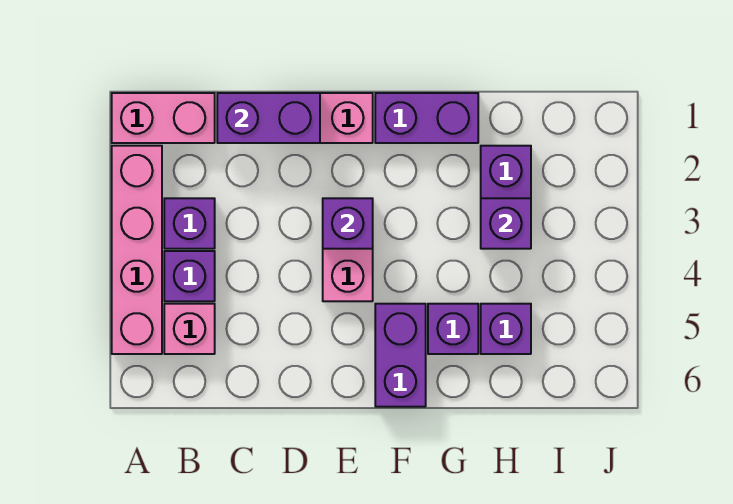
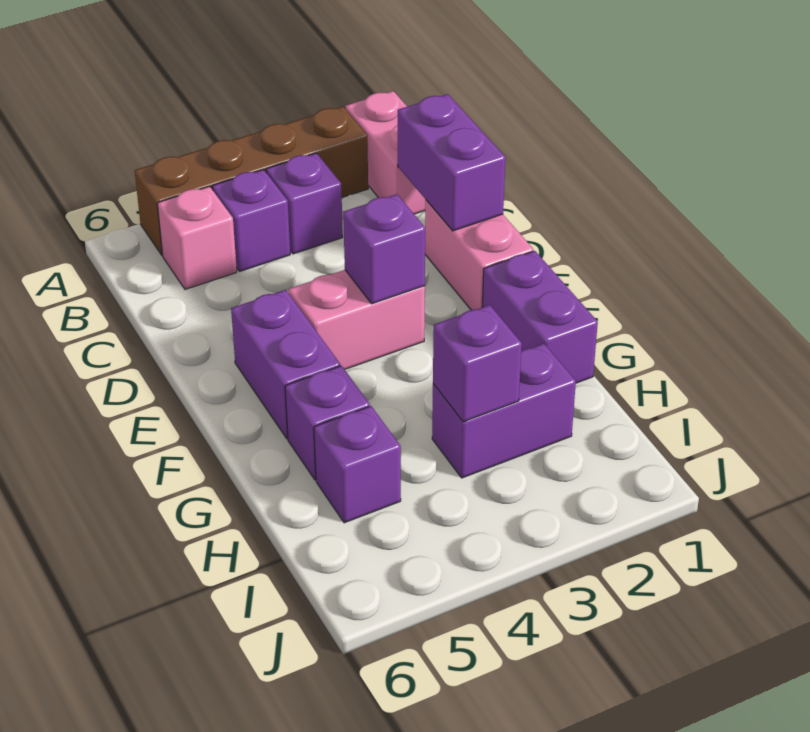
pink brick A2:A5 level 1 -> brown brick A2:A5 level 1
purple brick F5:F6 level 1 -> purple brick E5:F5 level 1

